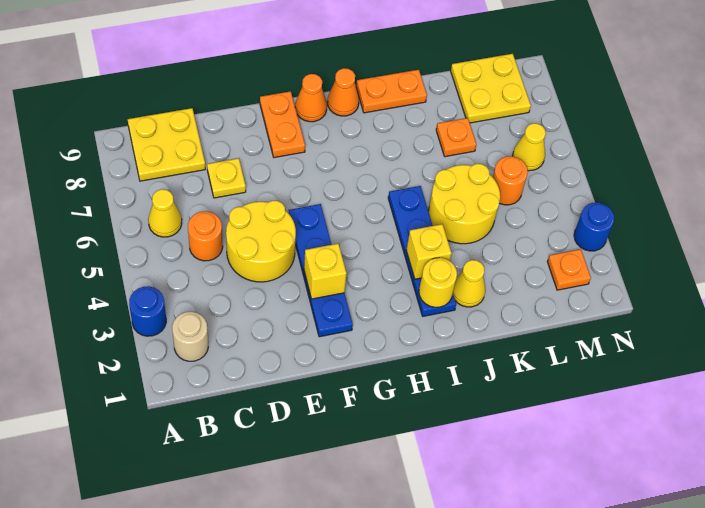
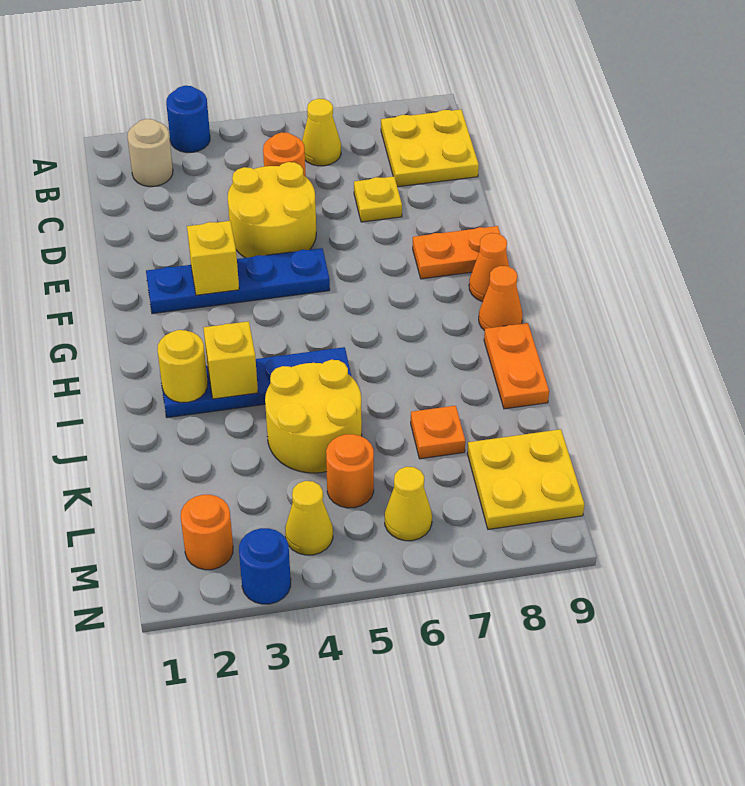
yellow cone J2 level 1 -> yellow cone M4 level 1
orange plate M2 level 1 -> orange round brick M2 level 1

